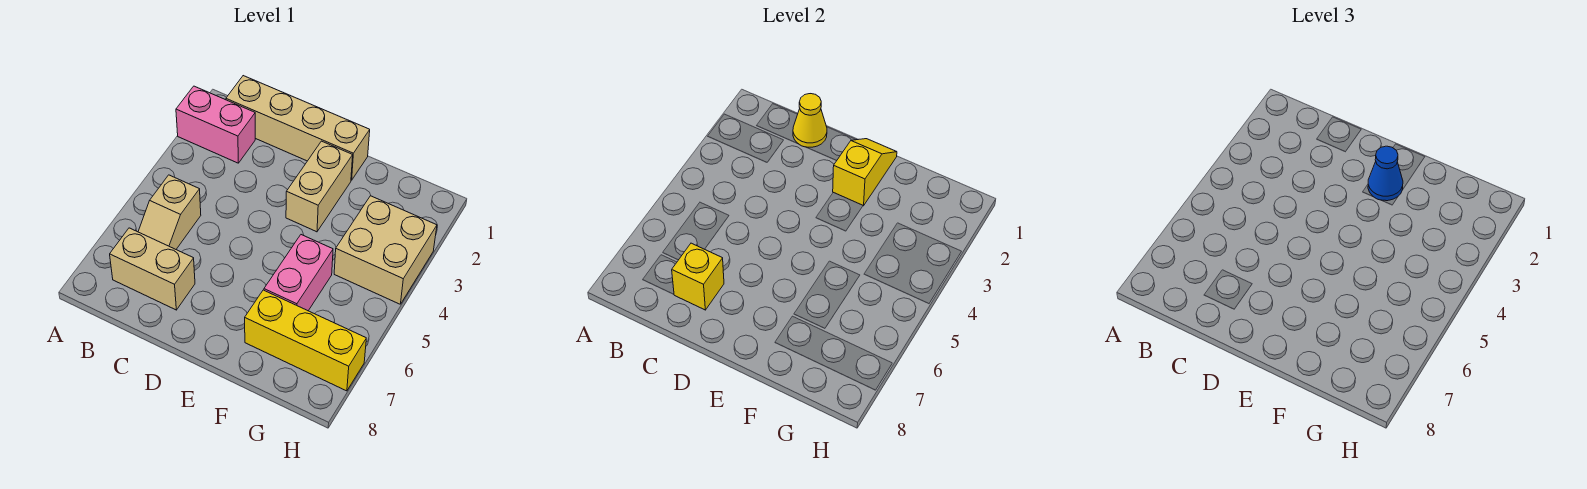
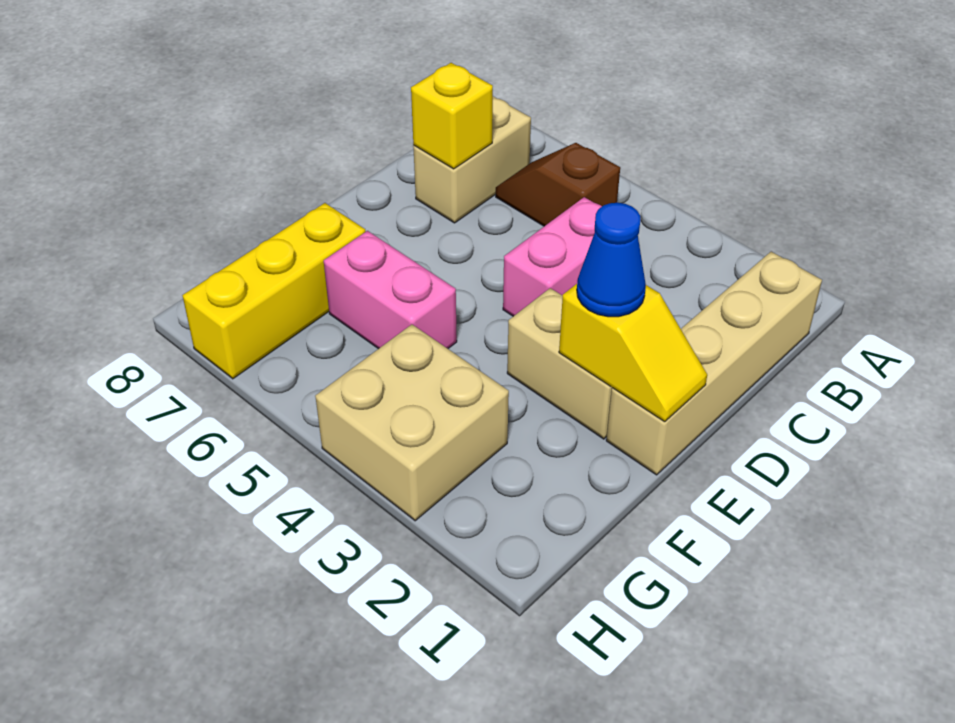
pink brick A2:B2 level 1 -> pink brick C4:D4 level 1
tan slope B5:B6 level 1 top 5 -> brown slope B5:B6 level 1 top 5
yellow cone C1 level 2 -> none

